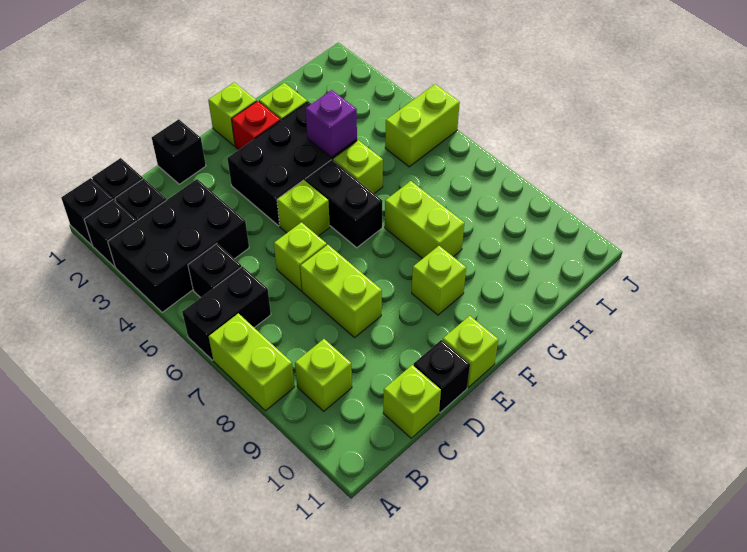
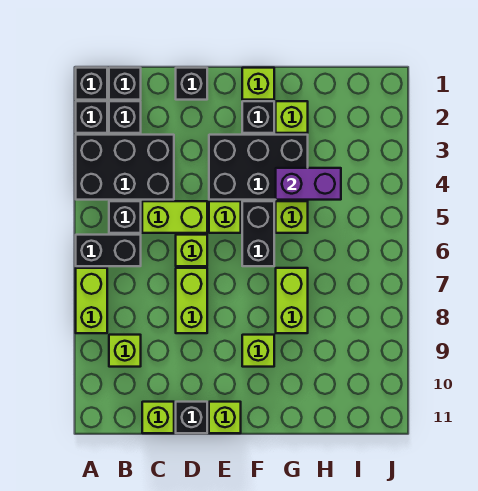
red brick F2 level 1 -> black brick F2 level 1
purple brick G4 level 2 -> purple brick G4:H4 level 2
lime brick I5:J5 level 1 -> lime brick C5:D5 level 1

